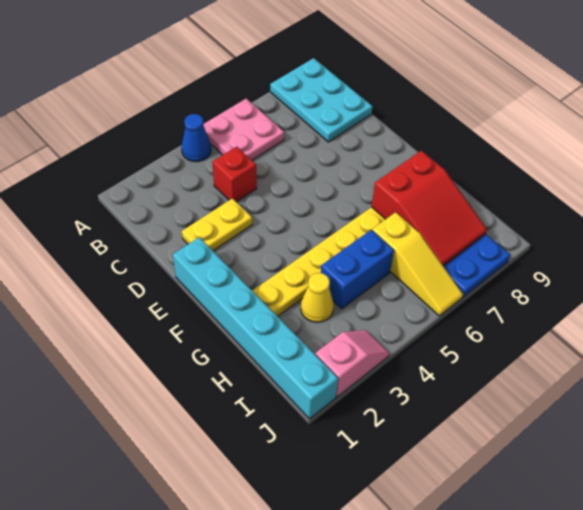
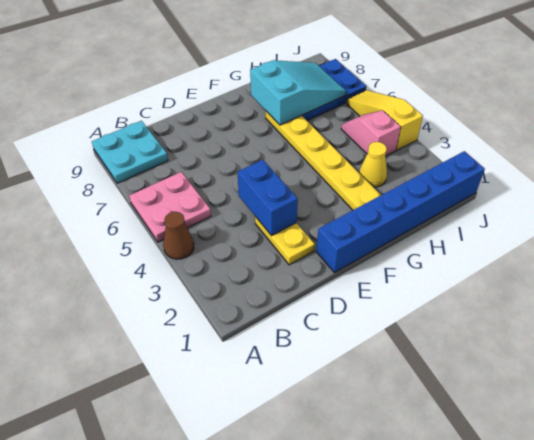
blue cone A4 level 1 -> brown cone A4 level 1
cyan plate A8:C9 level 1 -> cyan plate A8:B9 level 1
red brick C4 level 1 -> none
cyan brick E1:J1 level 1 -> blue brick E1:J1 level 1
red slope G7:I8 level 2 top G -> cyan slope G7:I8 level 2 top G
blue brick H4:H5 level 1 -> blue brick D3:D4 level 2
yellow slope H6:J6 level 1 top H -> yellow slope J4:J6 level 1 top 4
pink slope J2:J3 level 1 top 2 -> pink slope I4:I5 level 1 top 4

